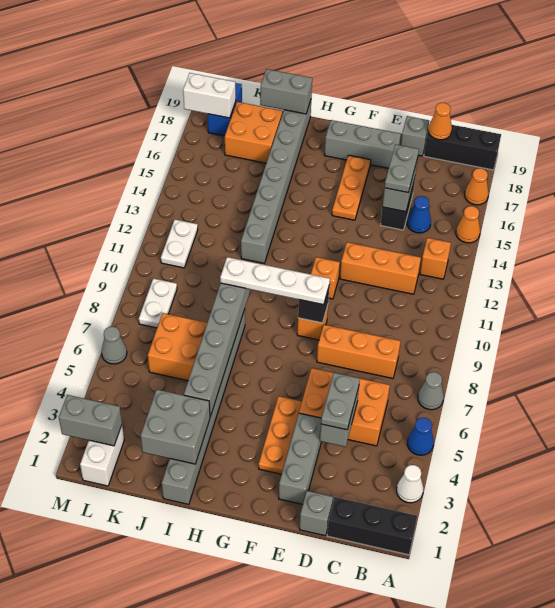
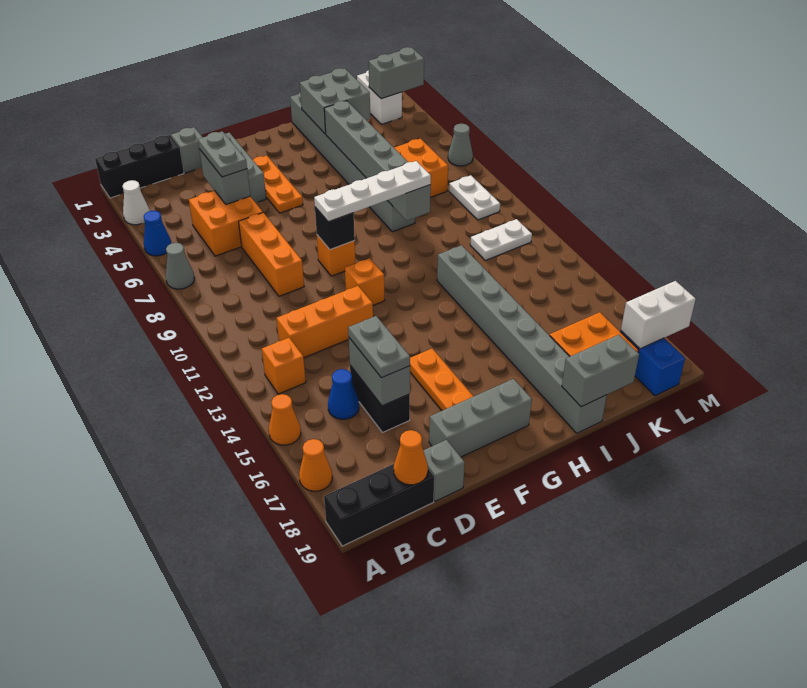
orange brick C5:E6 level 1 -> orange brick C5:D6 level 1
orange brick C8:E8 level 1 -> orange brick D7:D9 level 1
white plate L11:L12 level 1 -> white plate K11:L11 level 1

